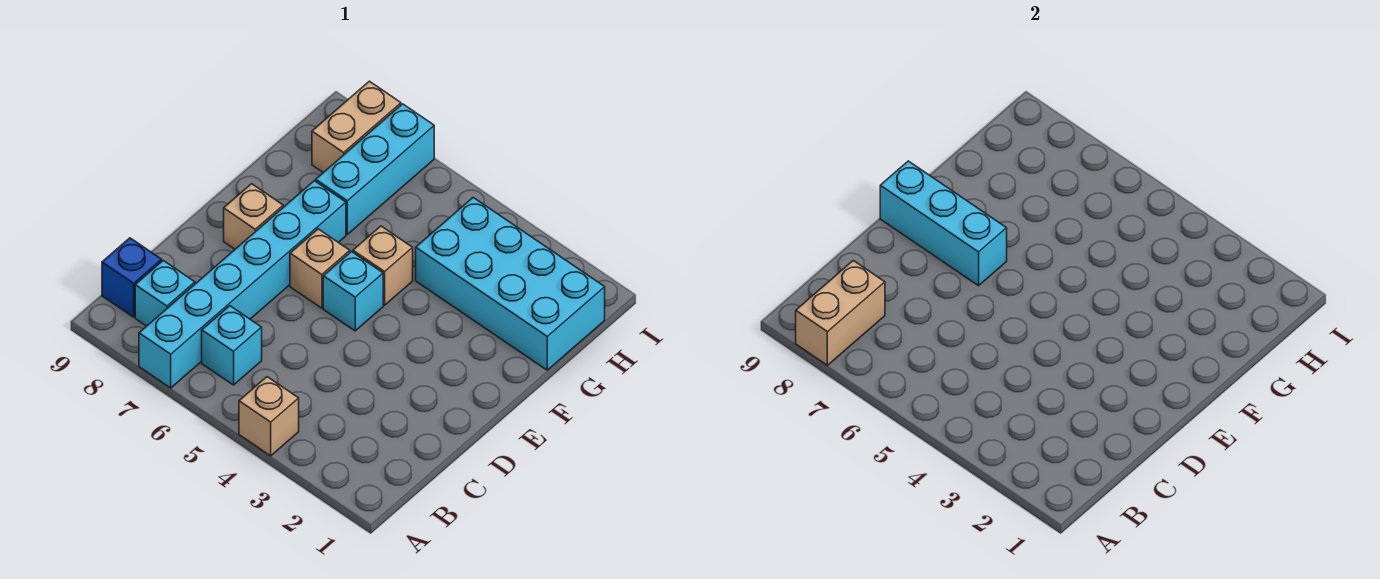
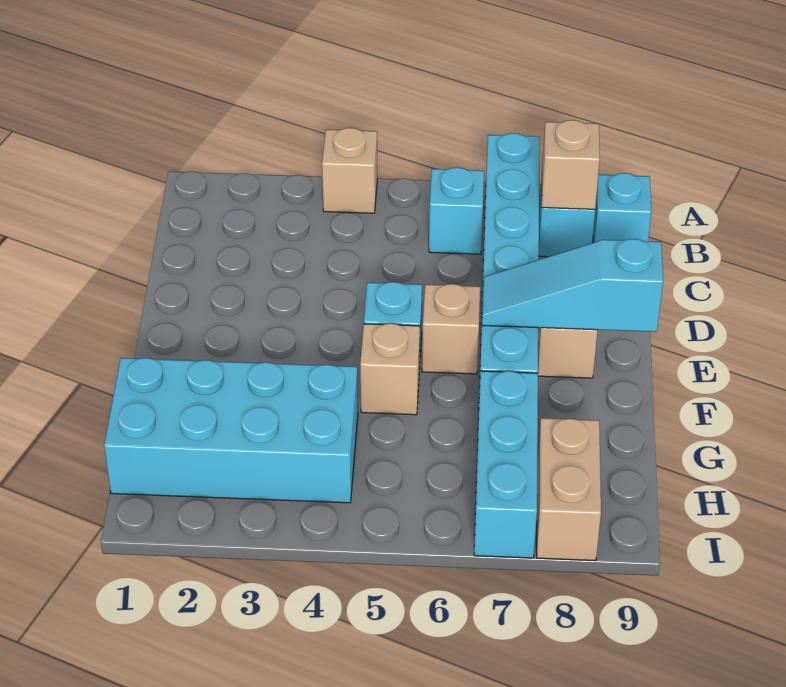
tan brick A8:B8 level 2 -> tan brick B8 level 2
blue brick B9 level 1 -> cyan brick B9 level 1
cyan brick E7:E9 level 2 -> cyan slope E7:E9 level 2 top 9

